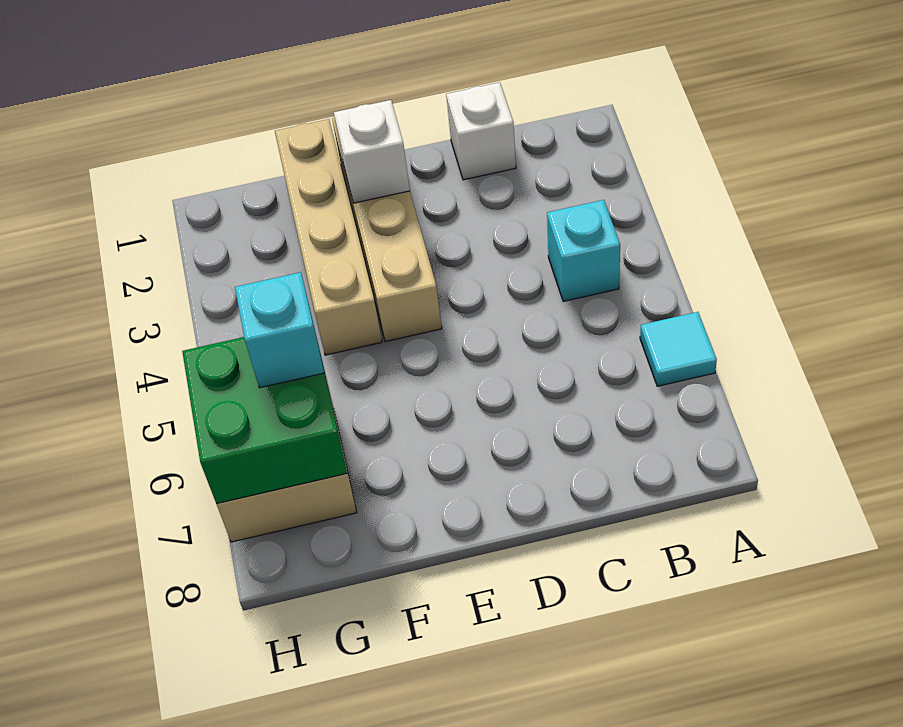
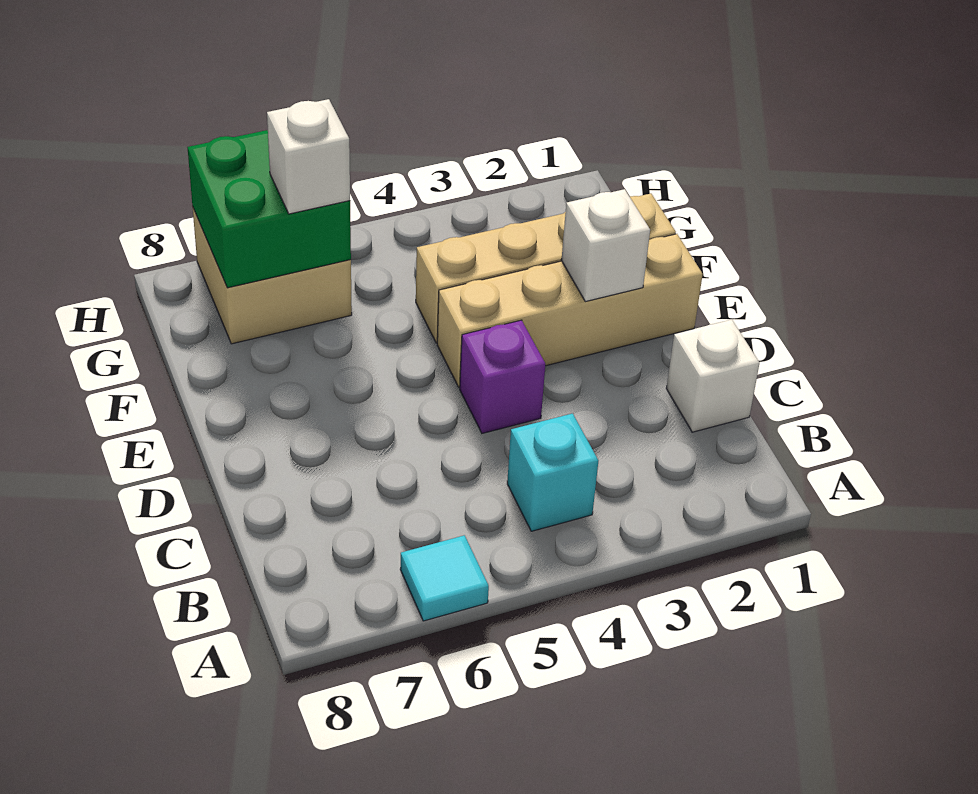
none -> purple brick D4 level 1
cyan brick G6 level 3 -> white brick G6 level 3

